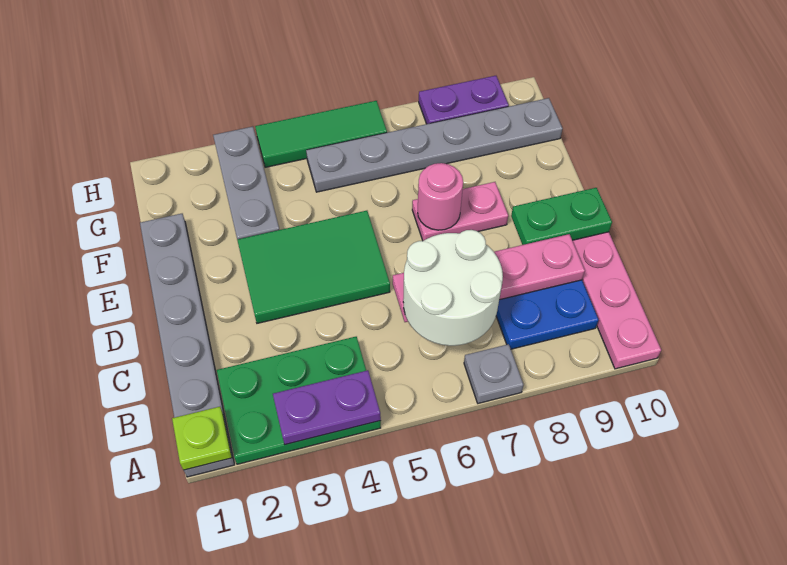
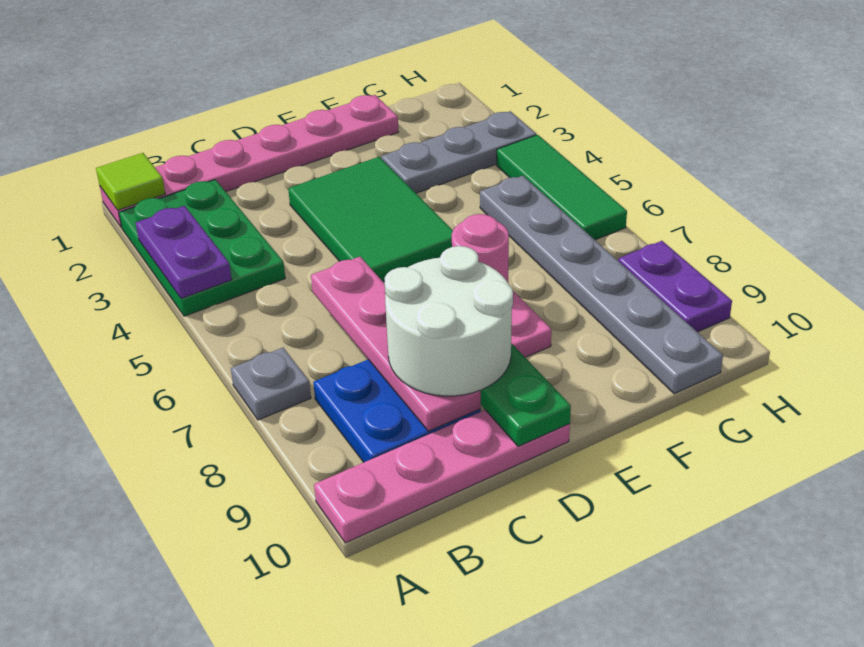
grey plate A1:F1 level 1 -> pink plate A1:F1 level 1
lime plate A1 level 2 -> lime tile A1 level 2
white round brick B6:C7 level 3 -> white round brick C8:D9 level 3

